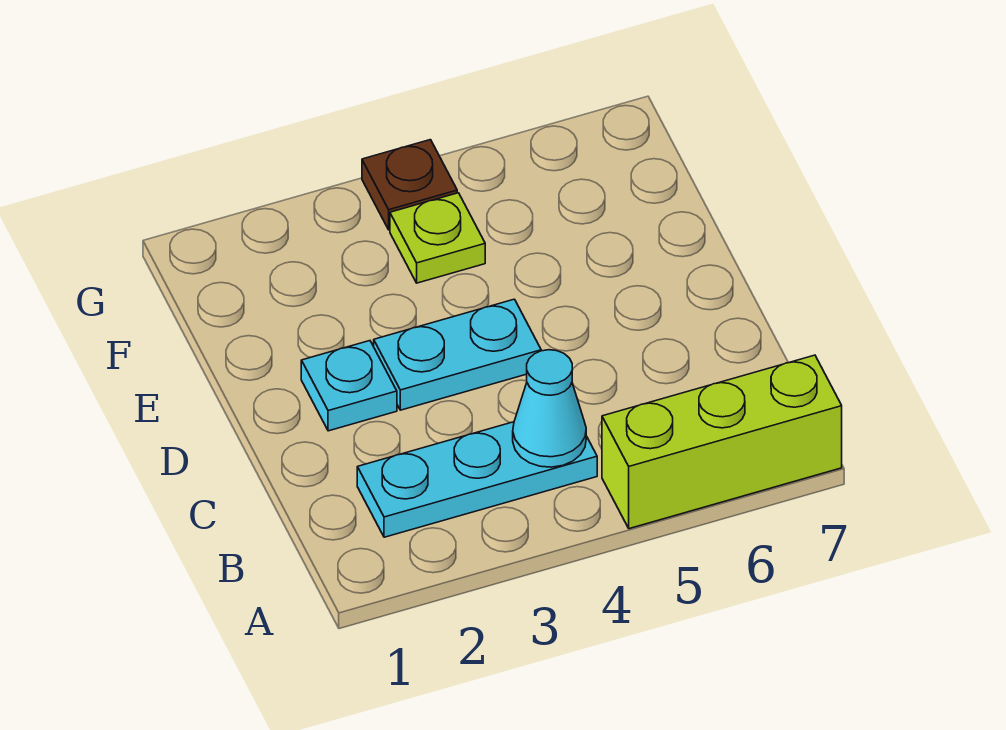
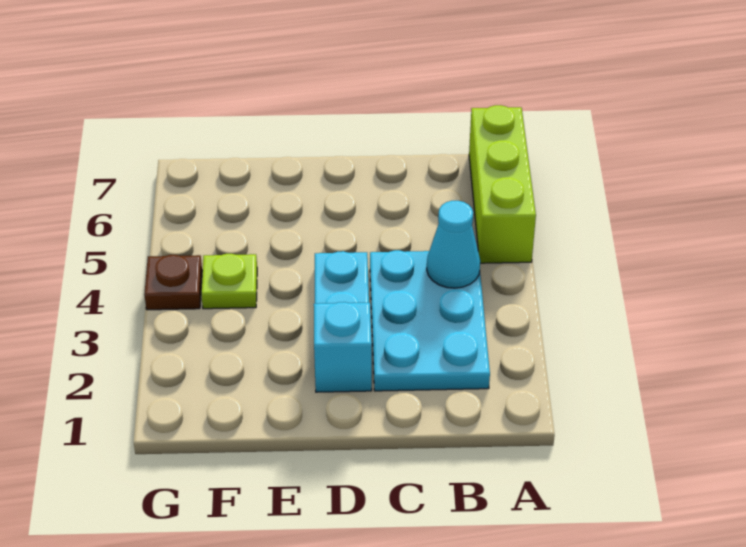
cyan plate B2:B4 level 1 -> cyan plate B2:C4 level 1
cyan plate D2 level 1 -> cyan brick D2 level 1

